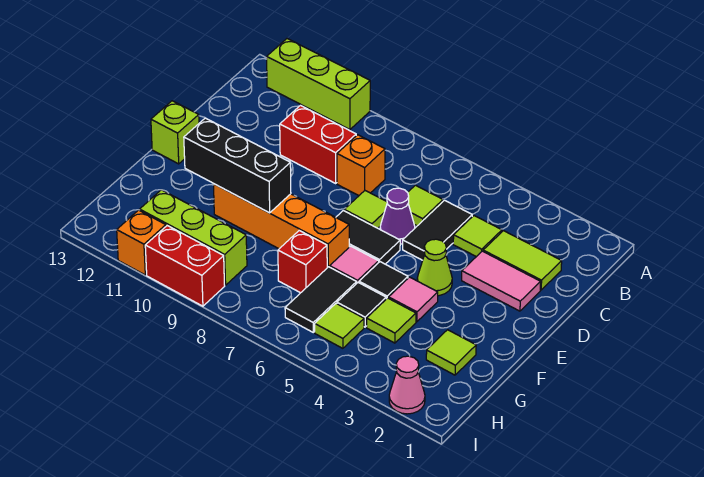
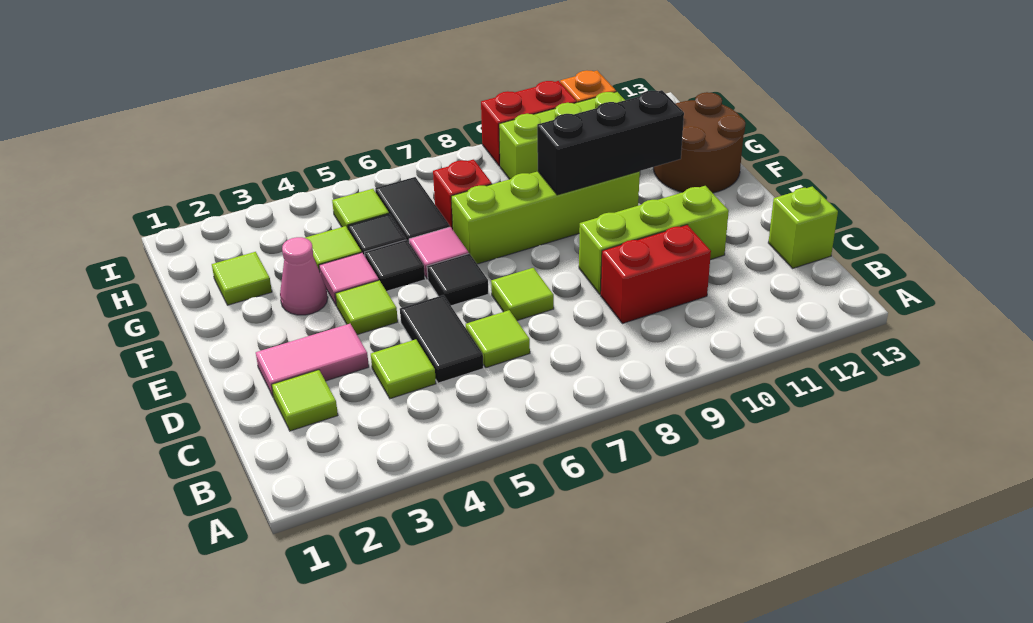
lime brick A10:A12 level 1 -> lime brick D9:D11 level 1
lime tile C2:C3 level 1 -> lime tile C2 level 1
orange brick C8 level 1 -> none
purple cone D6 level 1 -> none
lime cone E4 level 1 -> lime tile E4 level 1
black tile E6:E7 level 1 -> black tile E6 level 1
lime brick E13 level 1 -> lime brick C13 level 1
orange brick F7:F10 level 1 -> lime brick F7:F10 level 1
none -> brown round brick F12:G13 level 1
pink cone I2 level 1 -> pink cone F3 level 1

